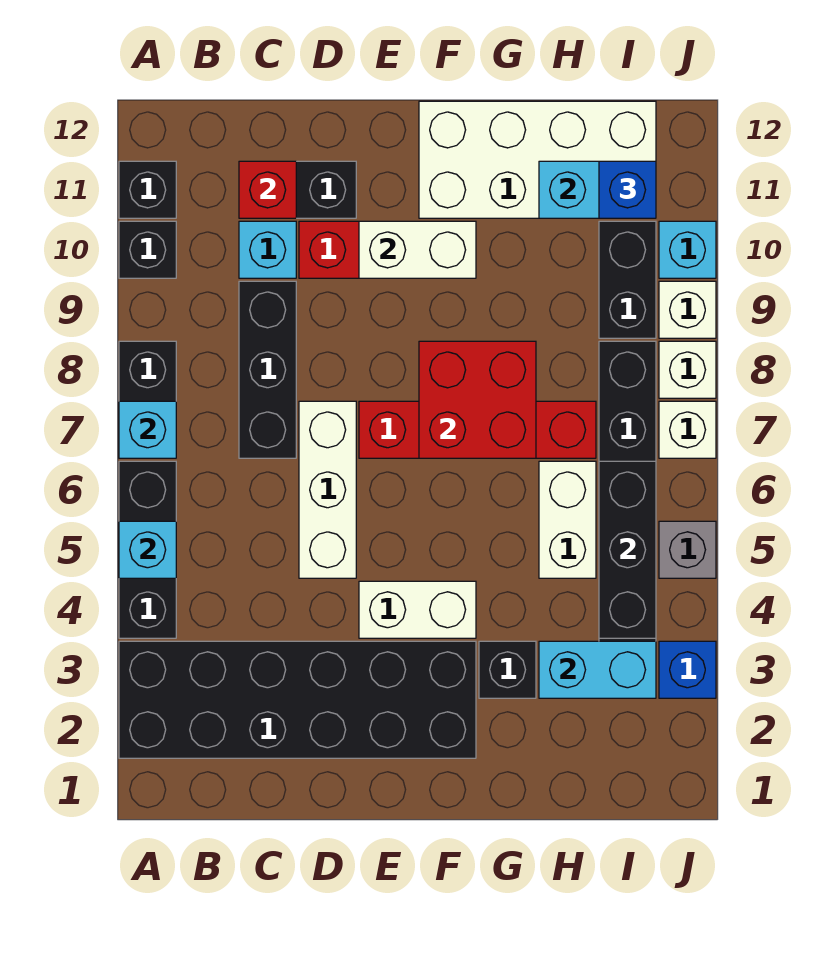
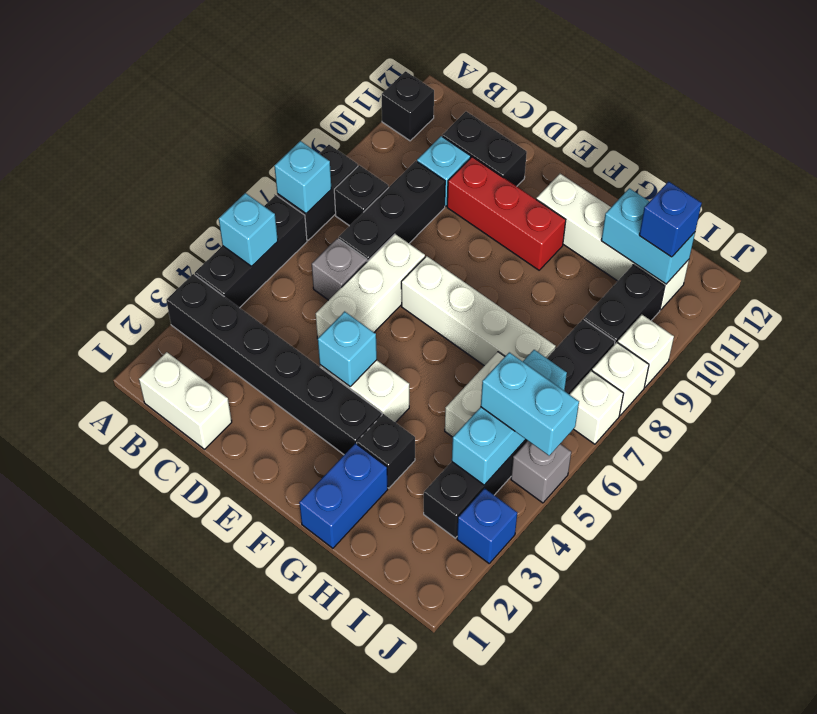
black brick A2:F3 level 1 -> black brick A3:F3 level 1
black brick A10 level 1 -> black brick B8 level 1
none -> grey brick C6 level 1
red brick C11 level 2 -> none
red brick E7:H7 level 1 -> white brick E7:H7 level 1
white brick E10:F10 level 2 -> white brick B1:C1 level 1
red brick F7:G8 level 2 -> none
white brick F11:I12 level 1 -> white brick F11:I11 level 1
none -> blue brick G1:G2 level 1
cyan brick H3:I3 level 2 -> cyan brick I5:J5 level 3
black brick I4:I6 level 2 -> cyan brick I4:I6 level 2
cyan brick J10 level 1 -> cyan brick E4 level 2

